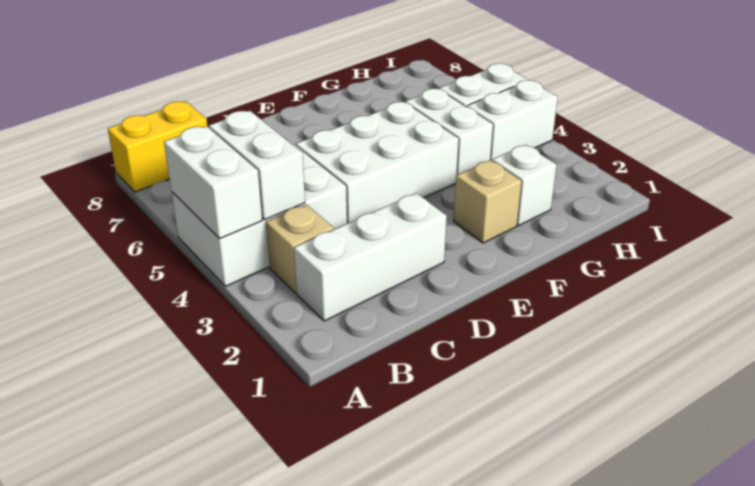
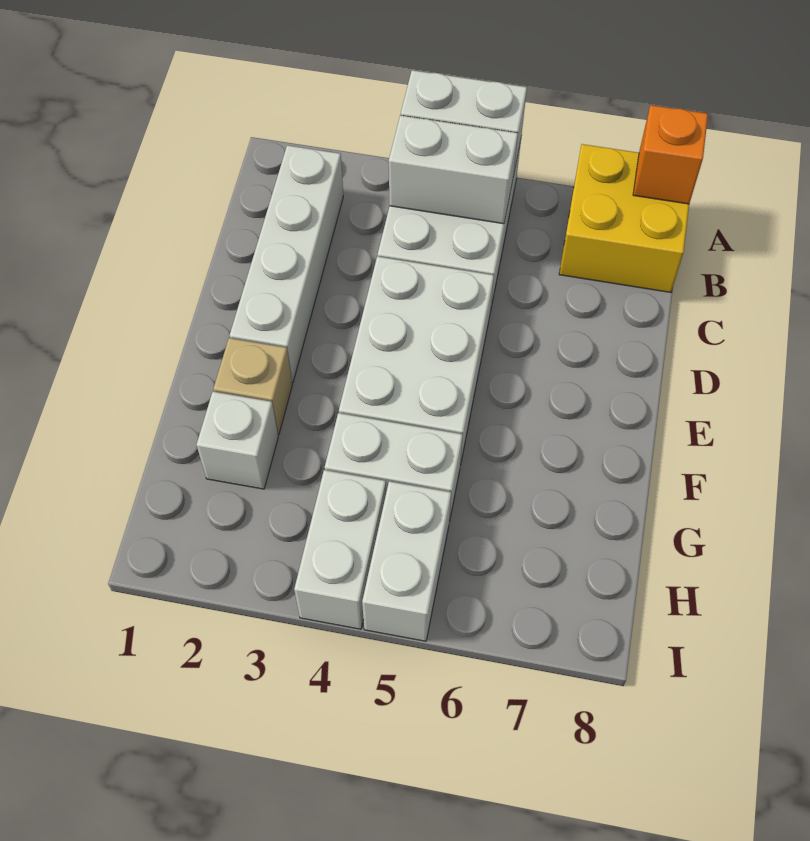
yellow brick A8:B8 level 1 -> yellow brick A7:B8 level 1
none -> orange brick A8 level 2
white brick B2:D2 level 1 -> white brick B2:E2 level 1
tan brick B3 level 1 -> none

